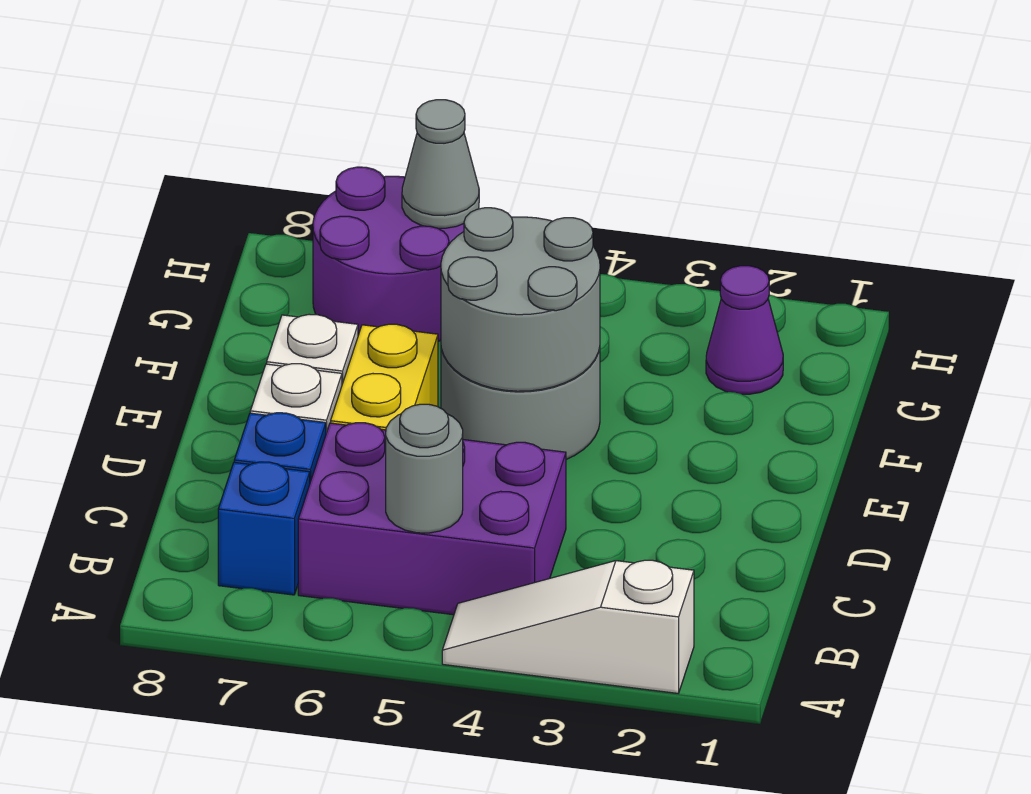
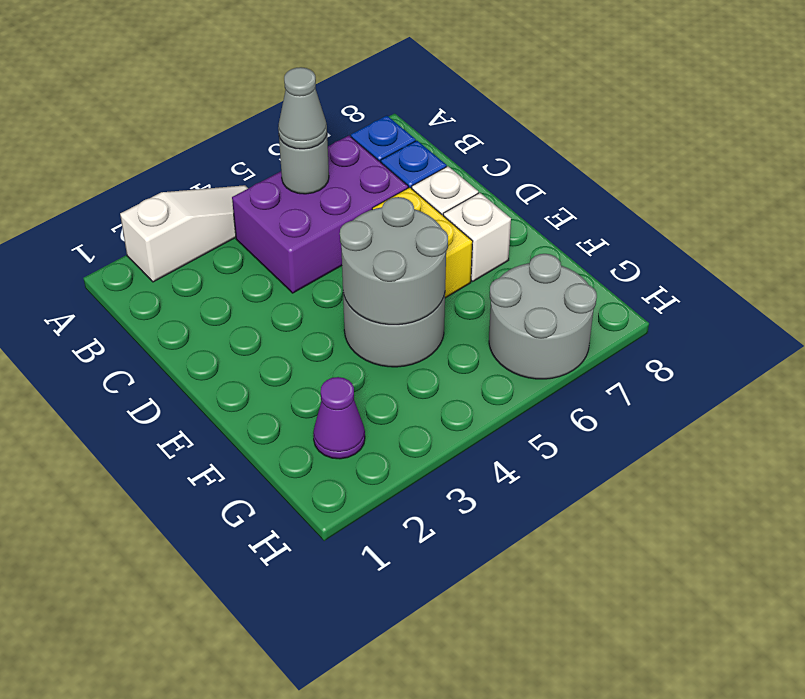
purple round brick G6:H7 level 1 -> grey round brick G6:H7 level 1
grey cone H6 level 2 -> grey cone B5 level 3

